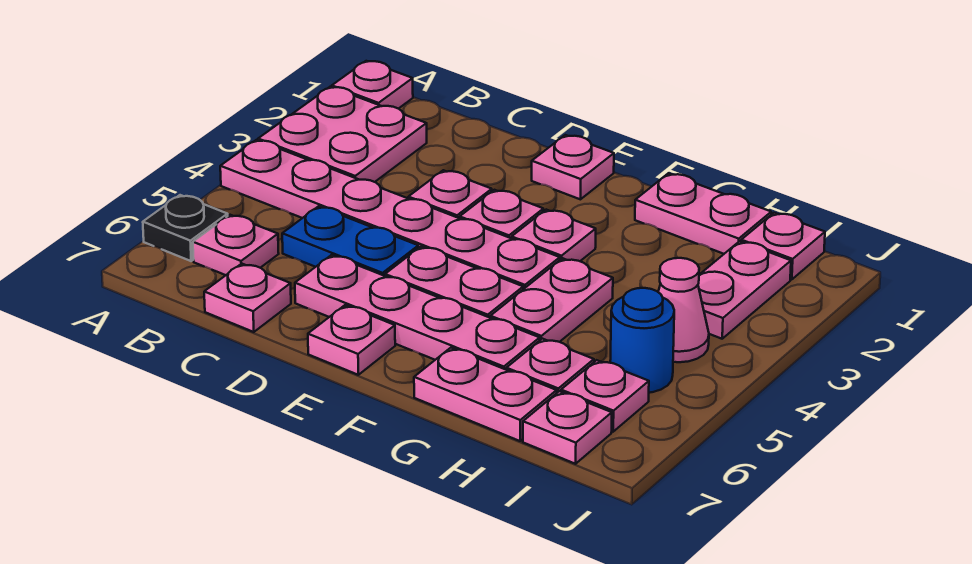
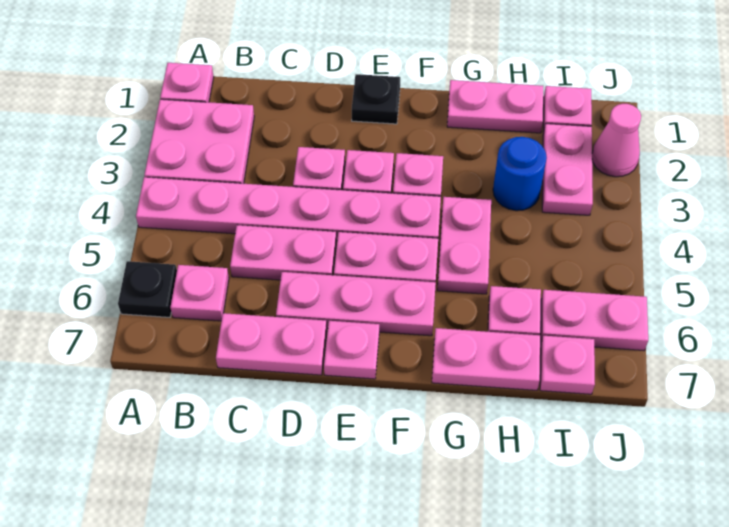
blue plate C5:D5 level 1 -> pink plate C5:D5 level 1
pink plate C7 level 1 -> pink plate C7:D7 level 1
pink plate D6:G6 level 1 -> pink plate D6:F6 level 1
pink plate E1 level 1 -> black plate E1 level 1
pink cone I4 level 1 -> pink cone J2 level 1
blue round brick I5 level 1 -> blue round brick H3 level 1
pink plate I6 level 1 -> pink plate I6:J6 level 1

